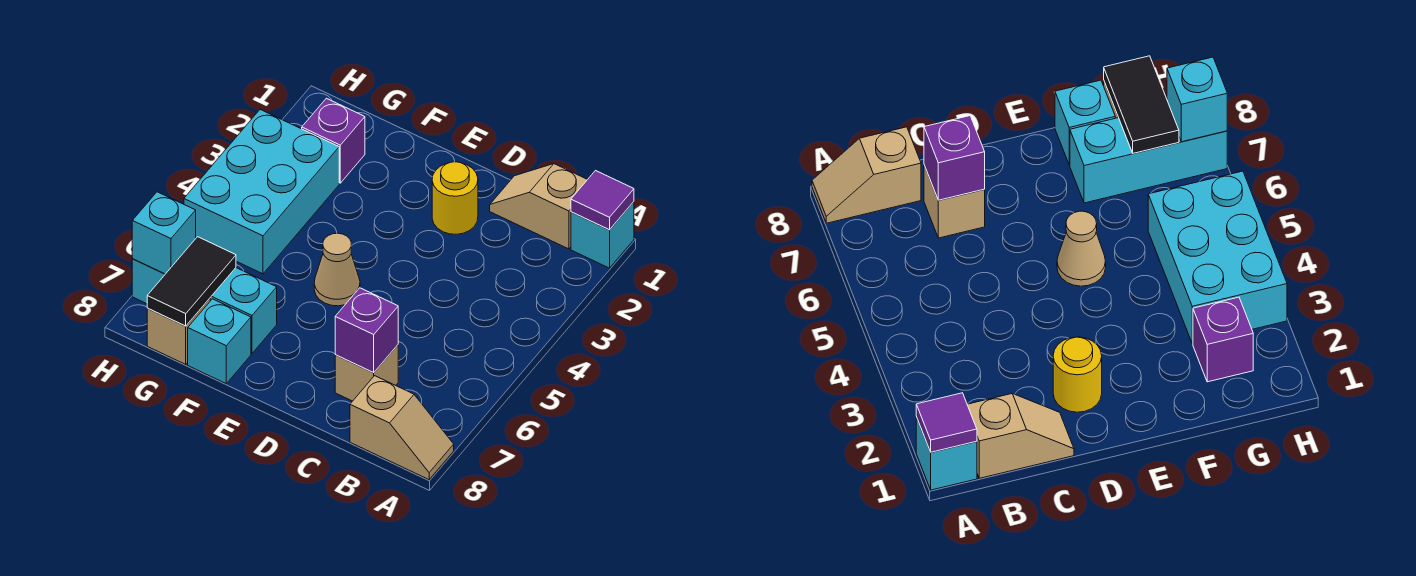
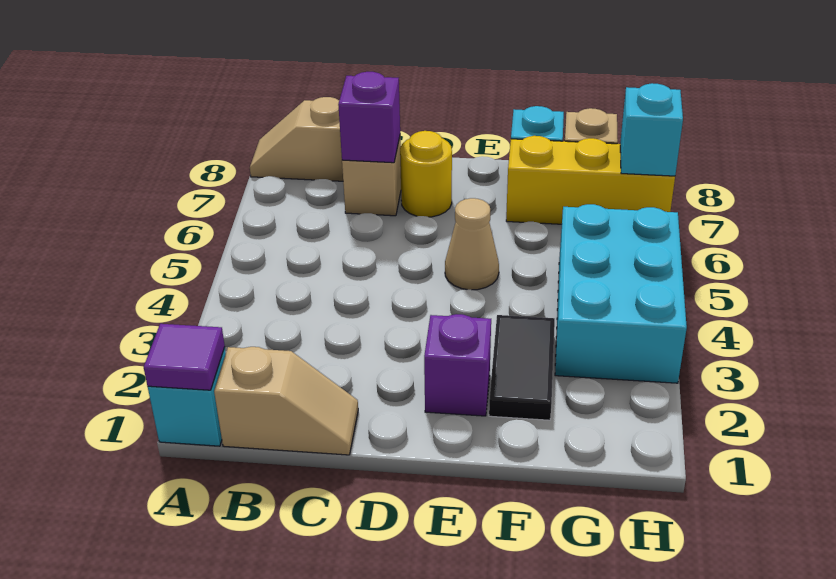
yellow round brick D2 level 1 -> yellow round brick D7 level 1
cyan brick F7:H7 level 1 -> yellow brick F7:H7 level 1
purple brick G2 level 1 -> purple brick E2 level 1
black tile G7:G8 level 2 -> black tile F2:F3 level 1

